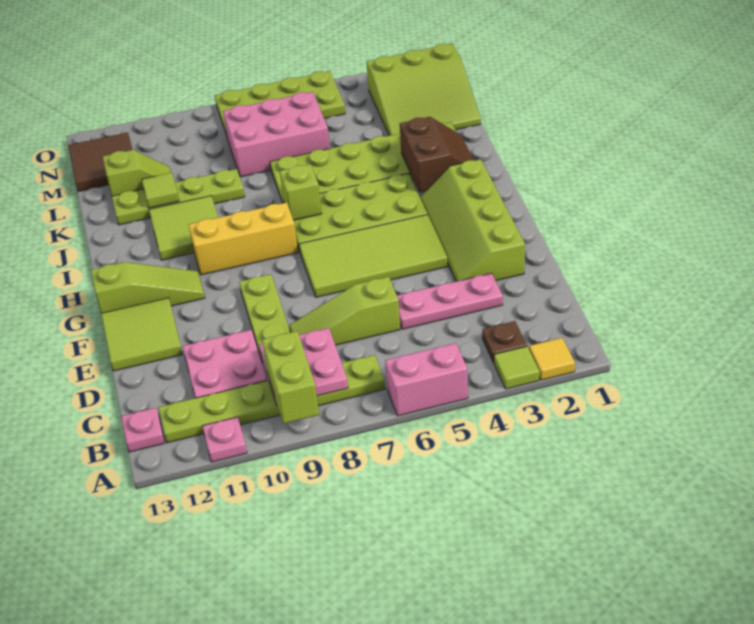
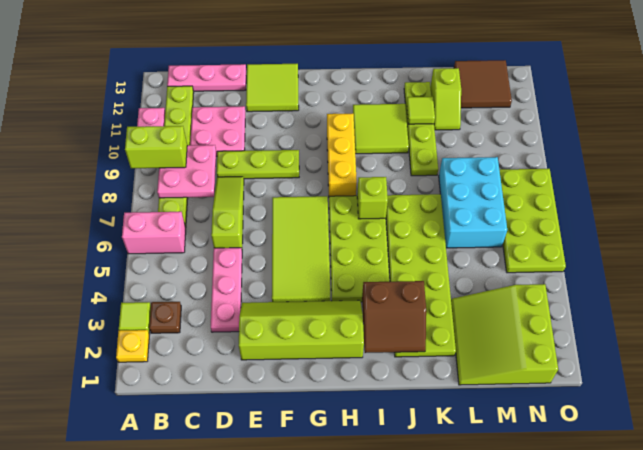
yellow tile A2 level 1 -> yellow plate A2 level 1
pink brick A5:A6 level 1 -> pink brick A6:B6 level 1
pink plate B13 level 1 -> pink plate B13:D13 level 1
lime slope G11:G13 level 1 top 13 -> none
pink brick L6:M8 level 1 -> cyan brick L6:M8 level 1

